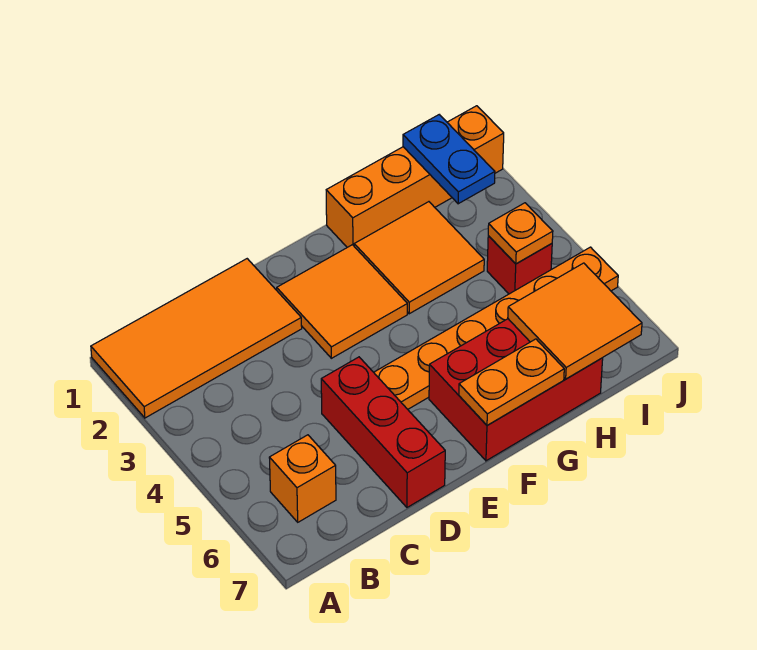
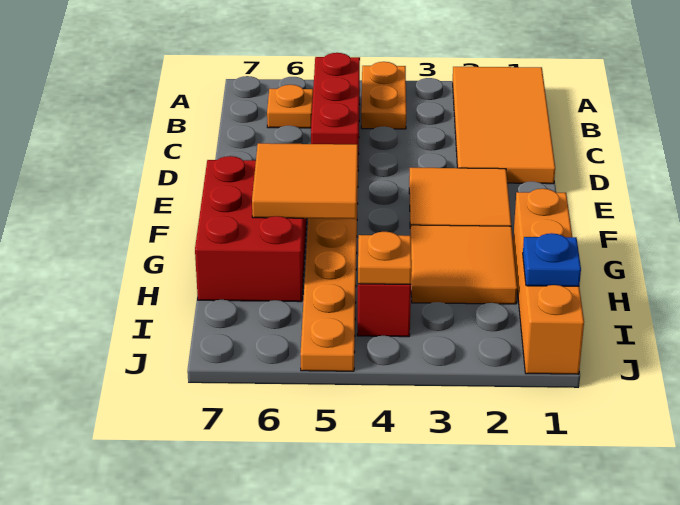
orange brick B6 level 1 -> orange plate B6 level 1
red brick D5:D7 level 1 -> red brick B5:D5 level 1
orange plate F7:G7 level 2 -> orange plate A4:B4 level 1
orange tile H6:I7 level 2 -> orange tile F5:G6 level 2
blue plate I1:I2 level 2 -> blue plate I1 level 2

